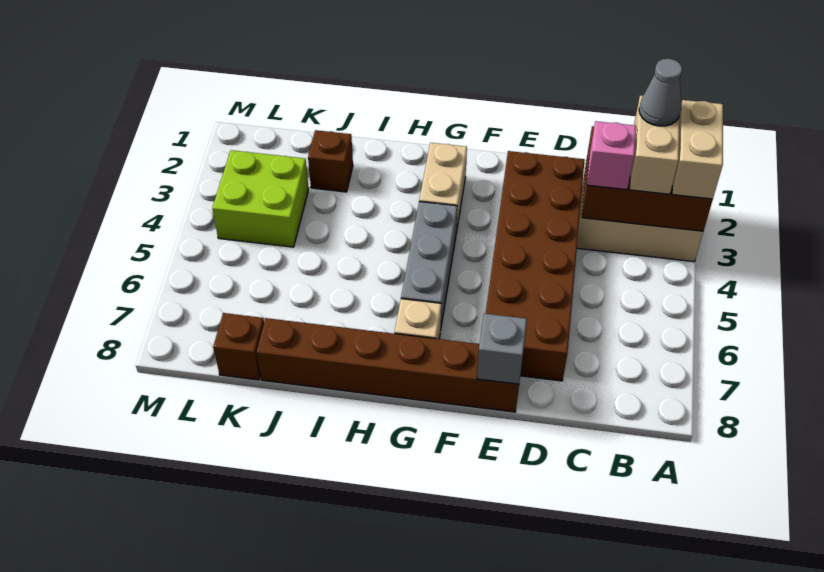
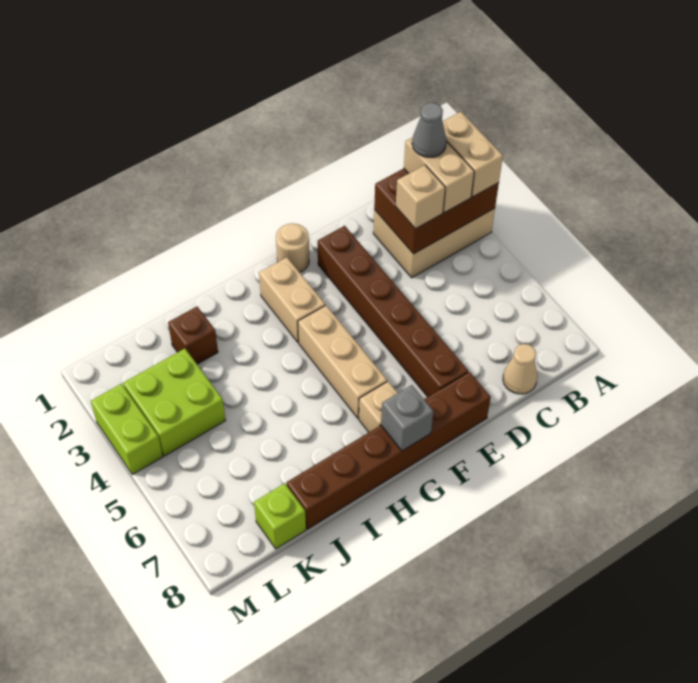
pink brick C3 level 3 -> tan brick C3 level 3
none -> tan cone C8 level 1
brown brick D2:E7 level 1 -> brown brick E2:E7 level 1
grey brick E8 level 2 -> grey brick G8 level 2
none -> tan round brick F1 level 1
grey brick G4:G6 level 1 -> tan brick G4:G6 level 1
brown brick K8 level 1 -> lime brick K8 level 1
none -> lime brick M3:M4 level 1

